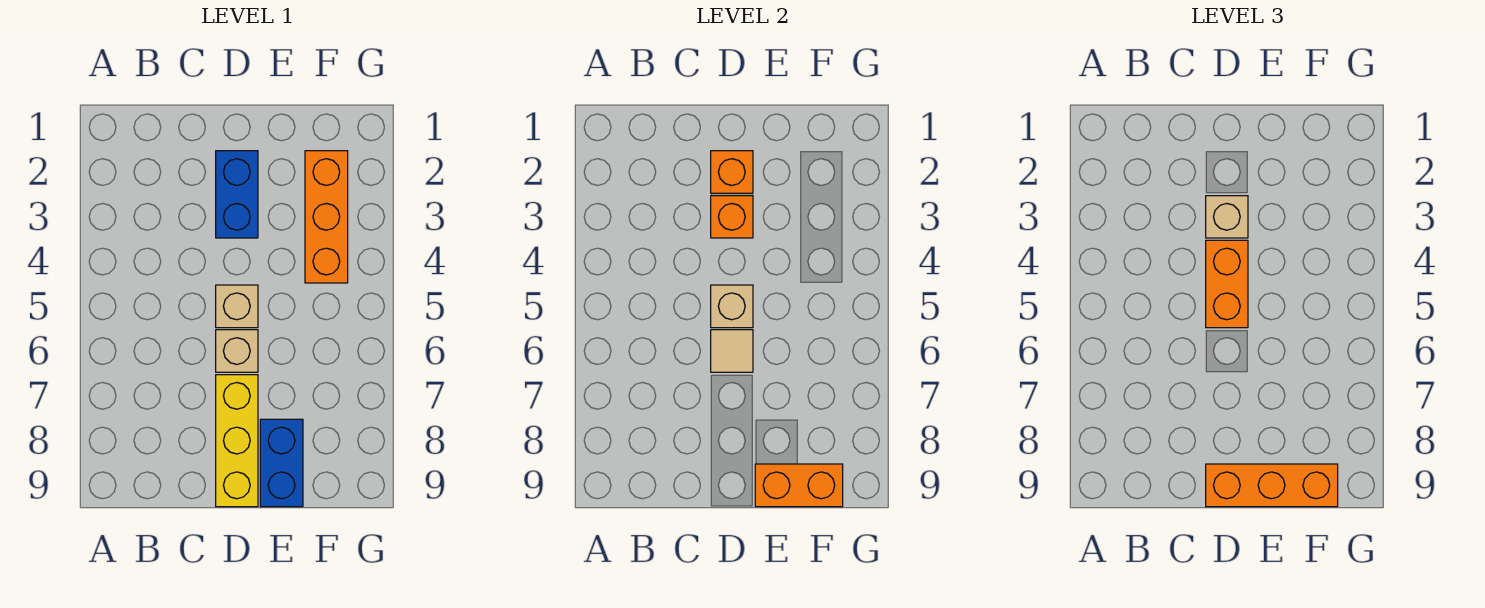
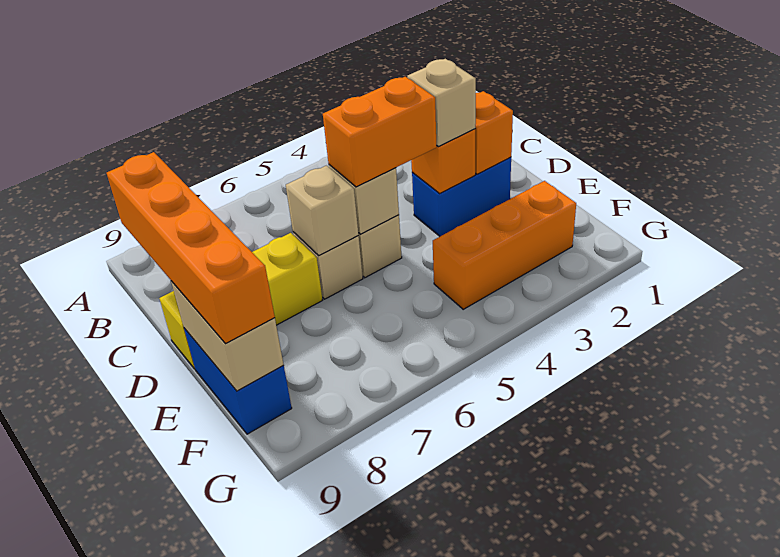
tan tile D6 level 2 -> tan brick D6 level 2
orange brick D9:F9 level 3 -> orange brick C9:F9 level 3
blue brick E8:E9 level 1 -> blue brick E9:F9 level 1
orange brick E9:F9 level 2 -> tan brick E9:F9 level 2

